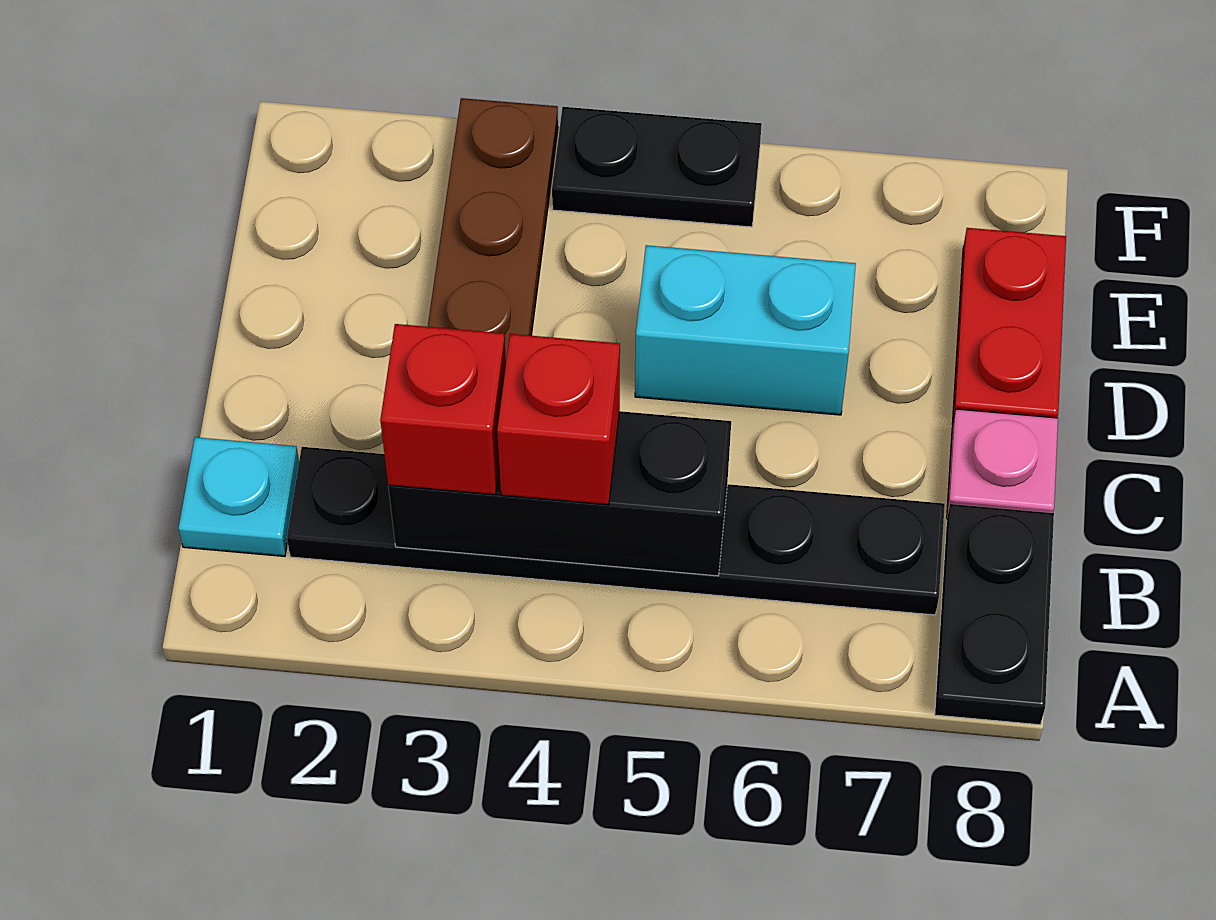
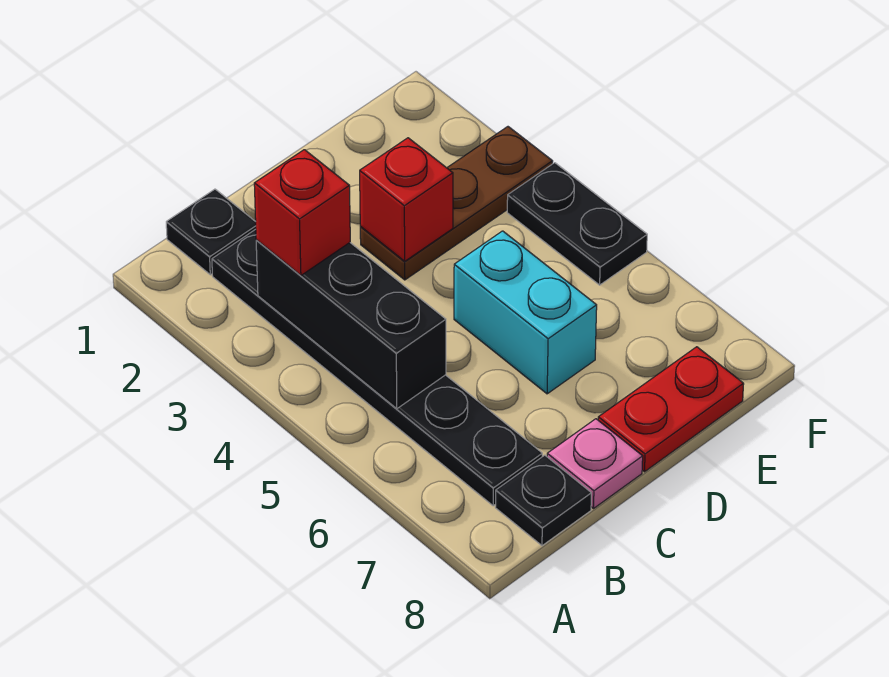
black plate A8:B8 level 1 -> black plate B8 level 1
cyan plate B1 level 1 -> black plate B1 level 1
red brick B4 level 3 -> red brick D3 level 2

